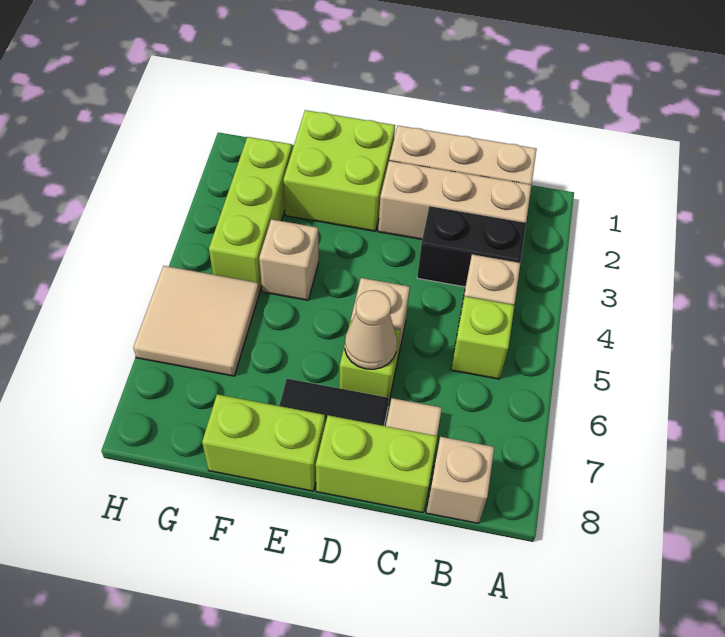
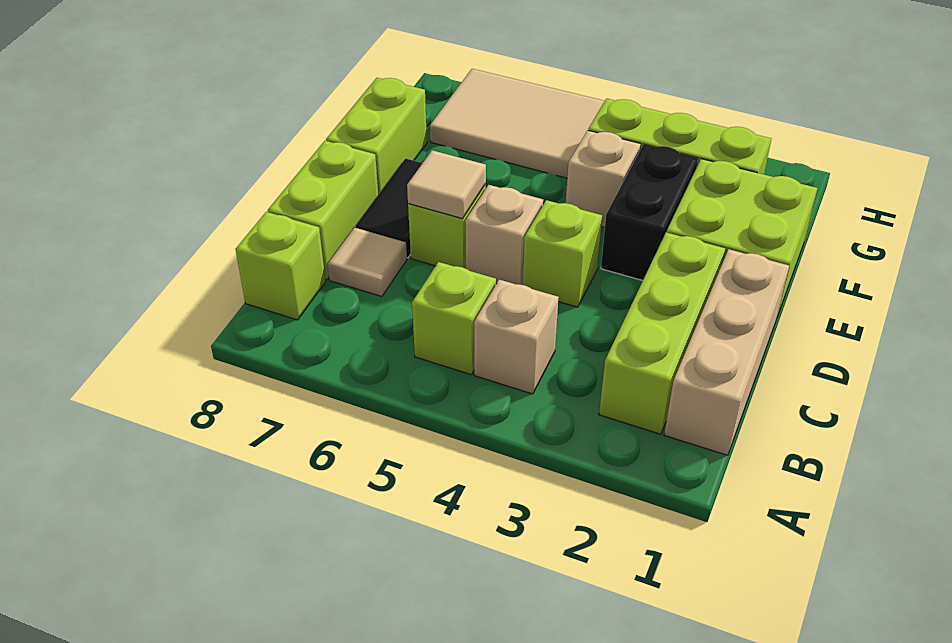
tan brick B2:D2 level 1 -> lime brick B2:D2 level 1
black brick B3:C3 level 1 -> black brick E3:F3 level 1
tan brick B8 level 1 -> lime brick B8 level 1
none -> lime brick D4 level 1
tan cone D6 level 2 -> tan tile D6 level 2
tan tile G5:H6 level 1 -> tan tile G5:H7 level 1

